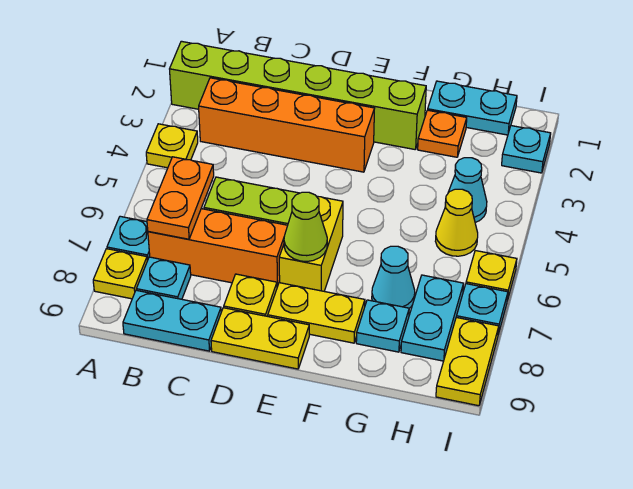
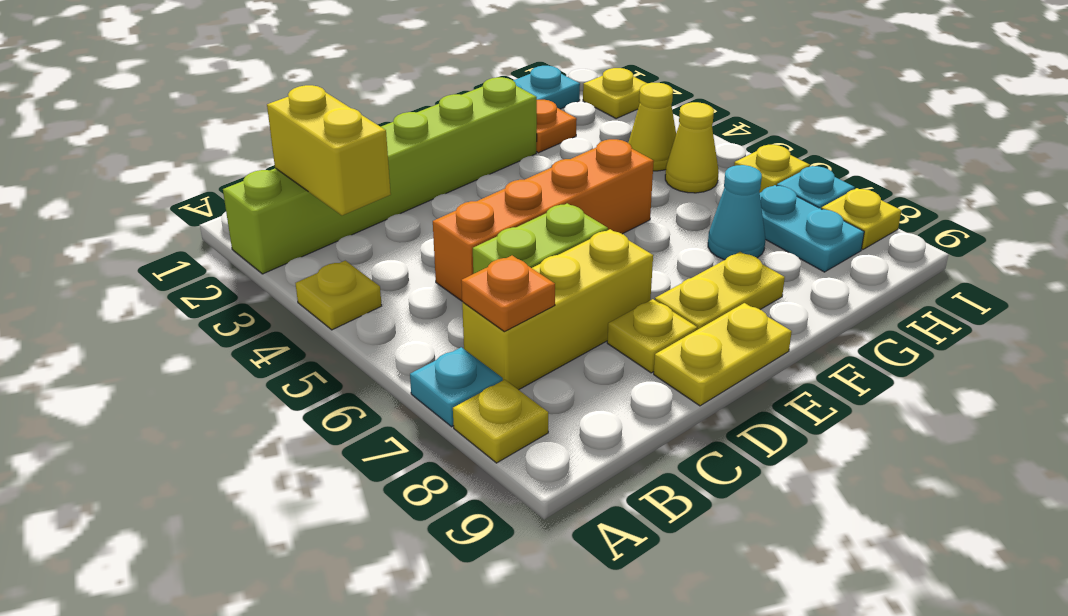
orange brick B3:E3 level 1 -> orange brick C5:F5 level 1
orange plate B6:B7 level 2 -> orange plate B7 level 2
orange brick B7:D7 level 1 -> yellow brick B7:D7 level 1
cyan plate B8 level 1 -> none
cyan plate B9:C9 level 1 -> none
yellow brick E6:E7 level 1 -> yellow brick B2:B3 level 2
lime cone E7 level 2 -> none
cyan plate G8 level 1 -> none
cyan cone H4 level 1 -> yellow cone H4 level 1
cyan plate I2 level 1 -> yellow plate I2 level 1
yellow plate I8:I9 level 1 -> yellow plate I8 level 1

